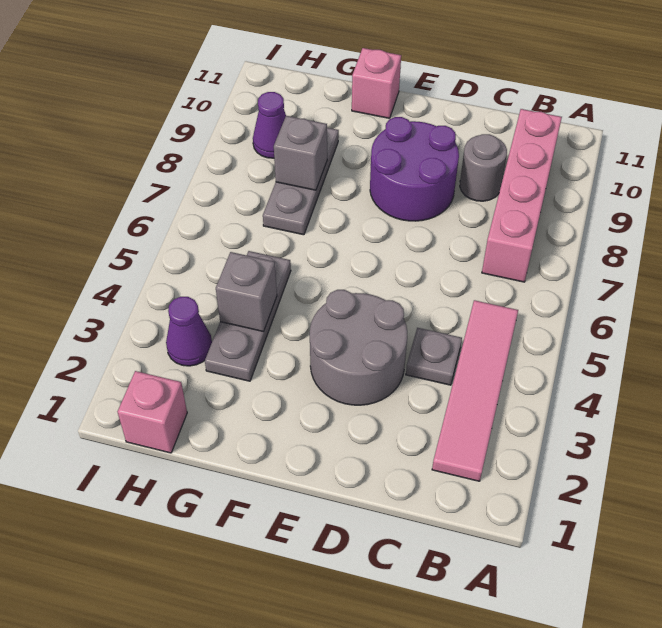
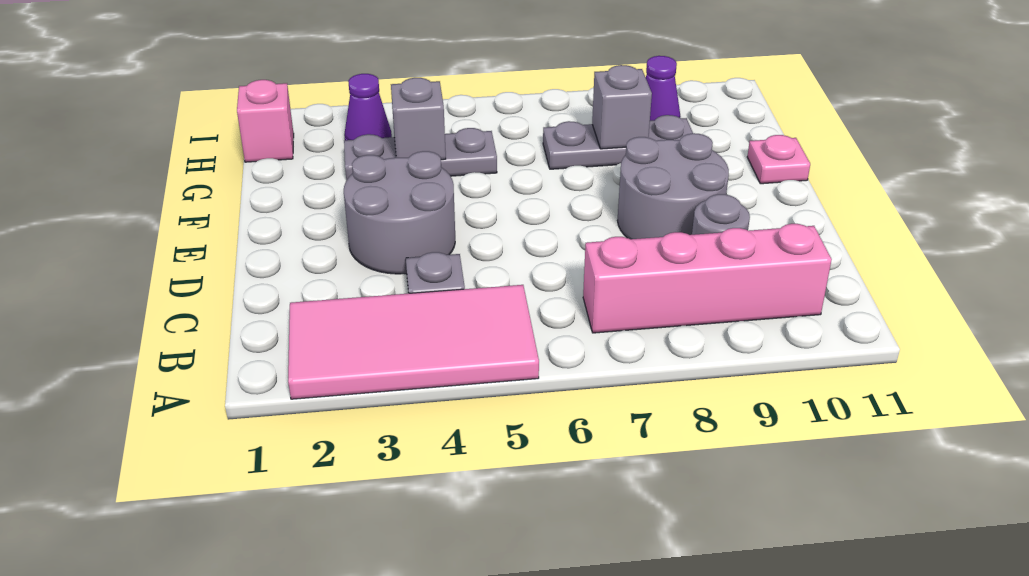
pink tile B2:B5 level 1 -> pink tile A2:B5 level 1
purple round brick D8:E9 level 1 -> grey round brick D8:E9 level 1
pink brick F11 level 1 -> pink plate F11 level 1

